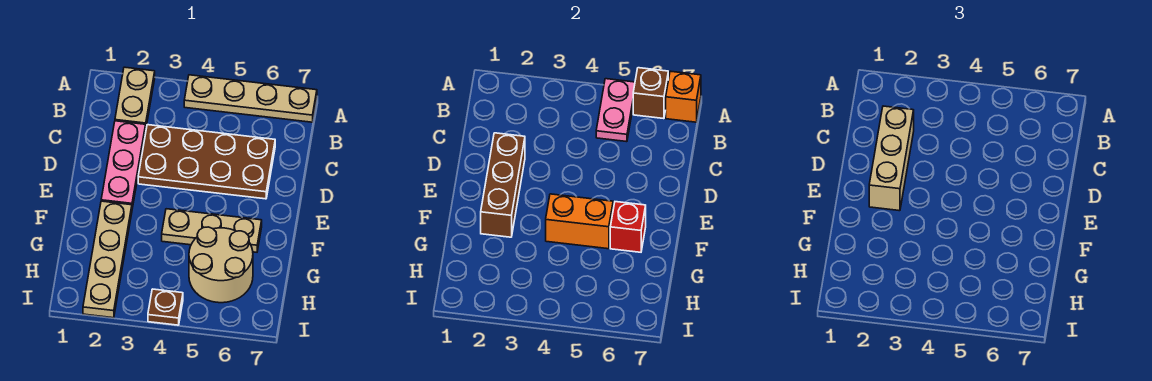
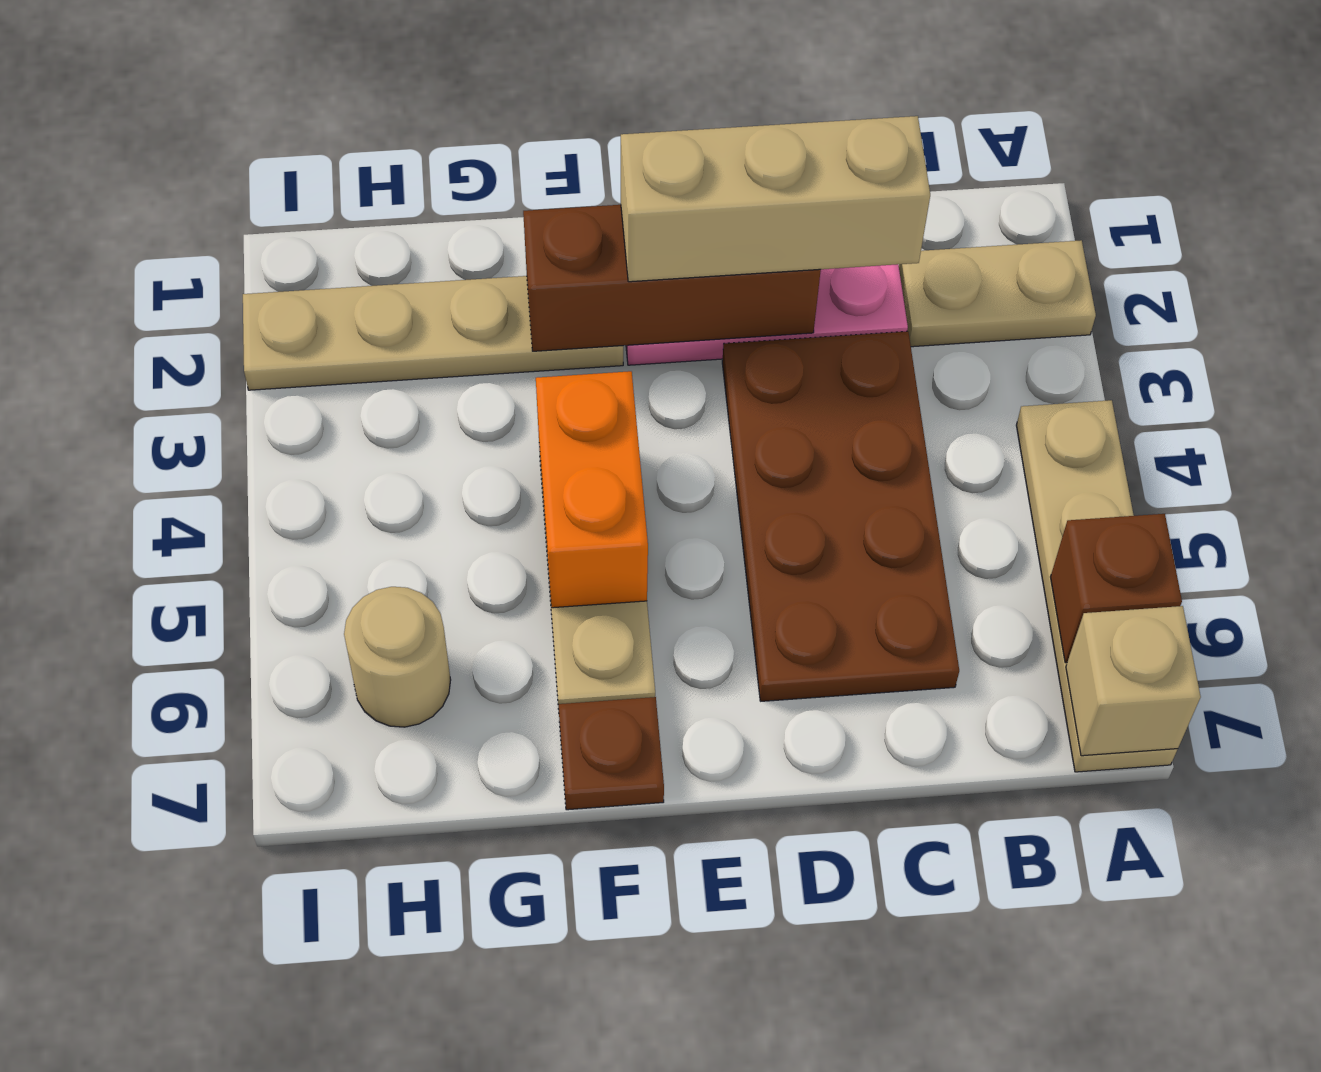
pink plate A5:B5 level 2 -> none
orange brick A7 level 2 -> tan brick A7 level 2
red brick F6 level 2 -> none
tan round brick G5:H6 level 1 -> tan round brick H6 level 1
brown plate I4 level 1 -> brown plate F7 level 1

